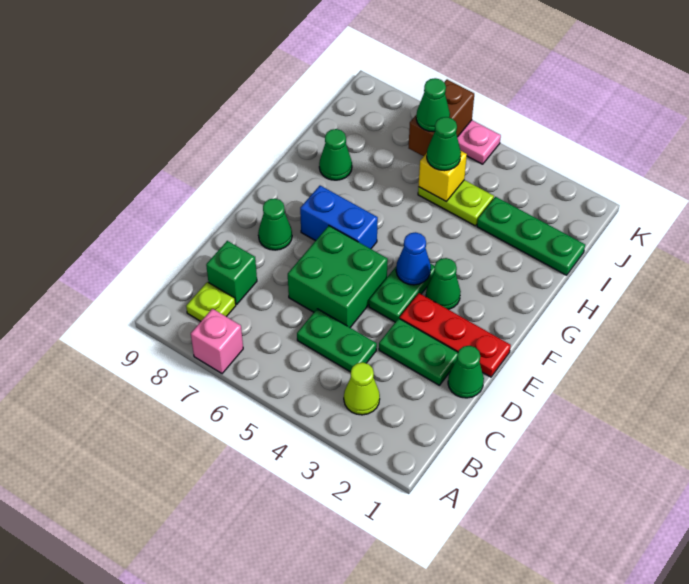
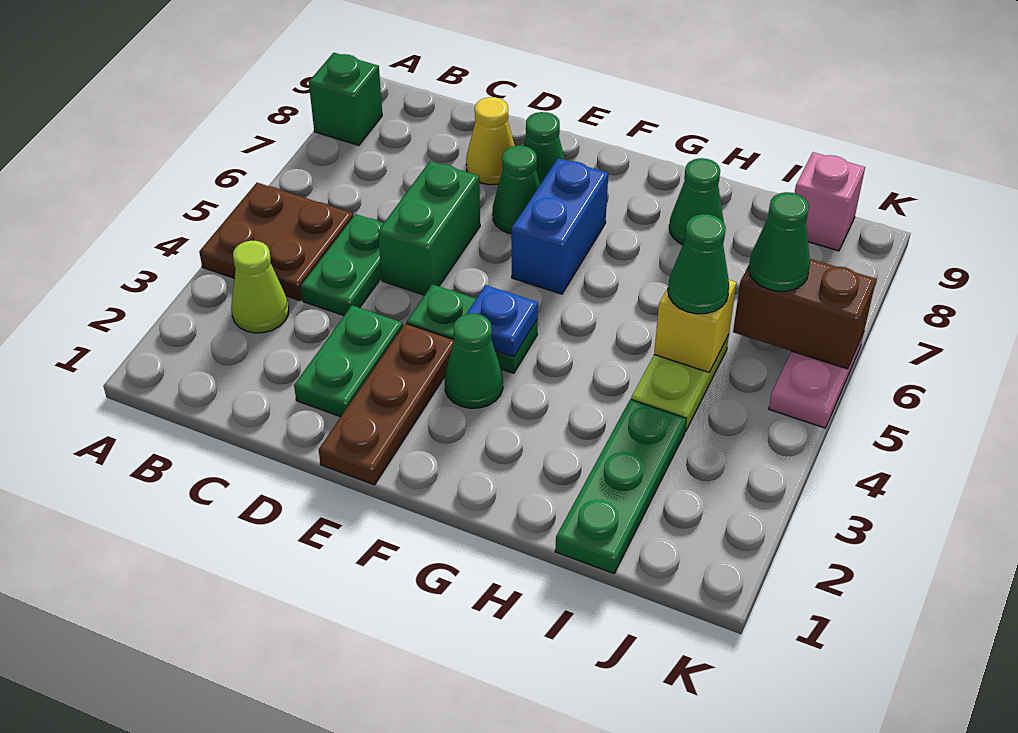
none -> brown plate A4:B5 level 1
pink brick A7 level 1 -> pink brick J9 level 1
lime plate B8 level 1 -> none
green brick C8 level 1 -> green brick A8 level 1
green cone D1 level 1 -> green cone E7 level 1
green brick D5:E6 level 1 -> green brick D5:D6 level 1
none -> yellow cone D8 level 1
red plate E1:E3 level 1 -> brown plate E1:E3 level 1
blue cone F4 level 2 -> blue plate F4 level 2

